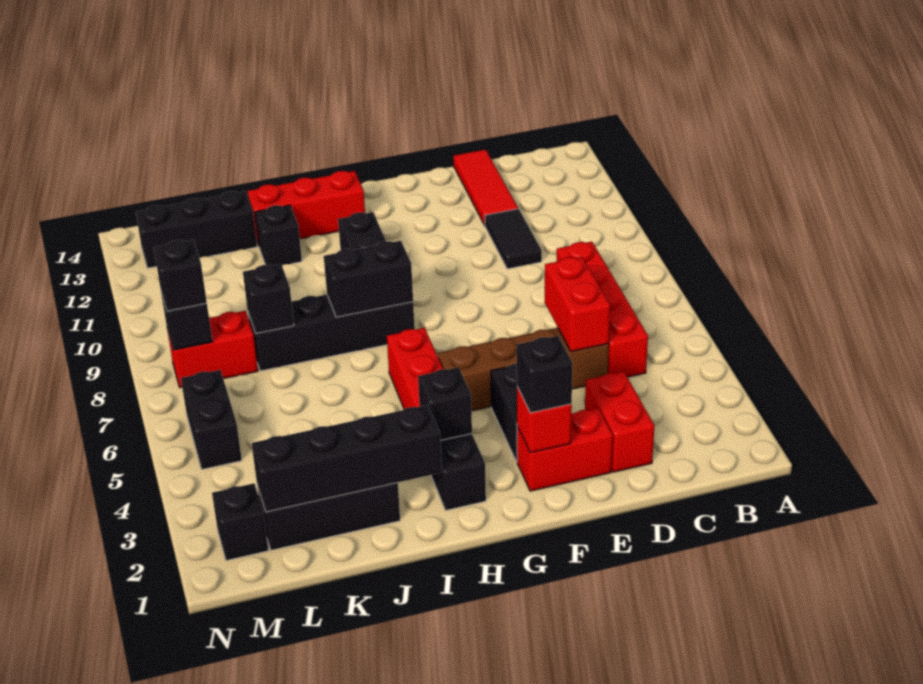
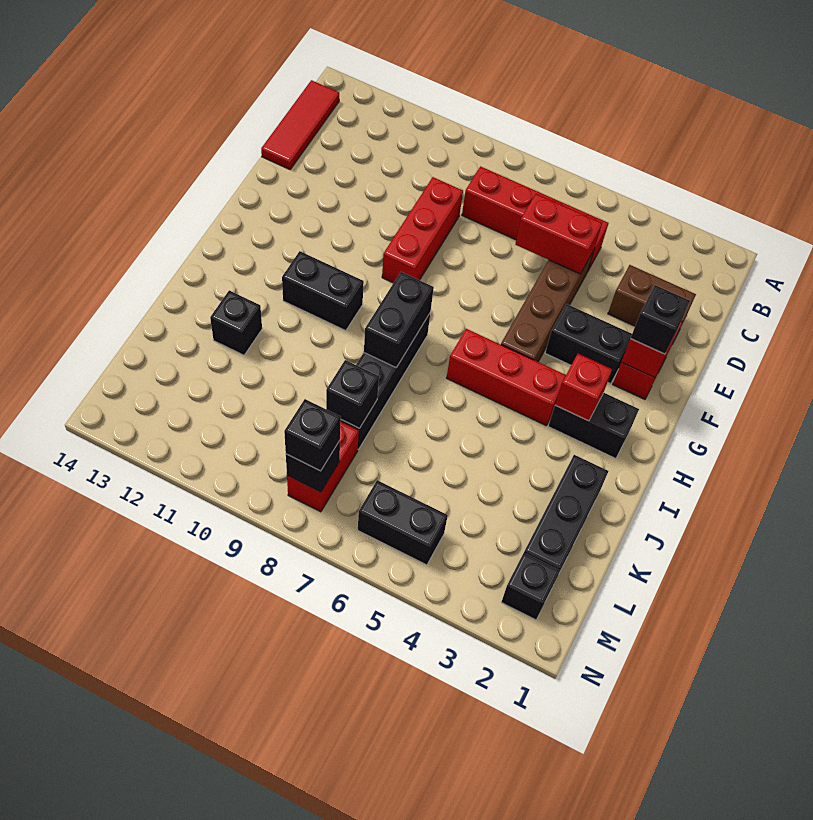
red brick D2:D3 level 1 -> brown brick D2:D3 level 1
black tile D10:D11 level 1 -> none
red tile D12:D14 level 1 -> red tile B14:D14 level 1
black brick H3 level 2 -> red brick H3 level 2
red brick H13:J13 level 1 -> red brick D9:F9 level 1
black brick I2:L2 level 2 -> none
black brick K13:M13 level 1 -> none

